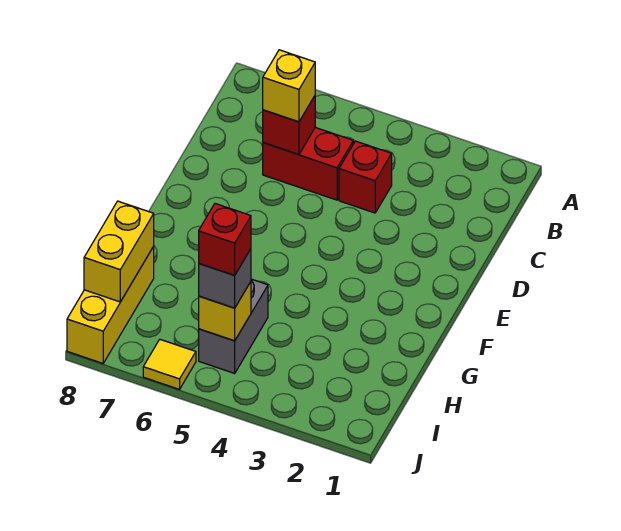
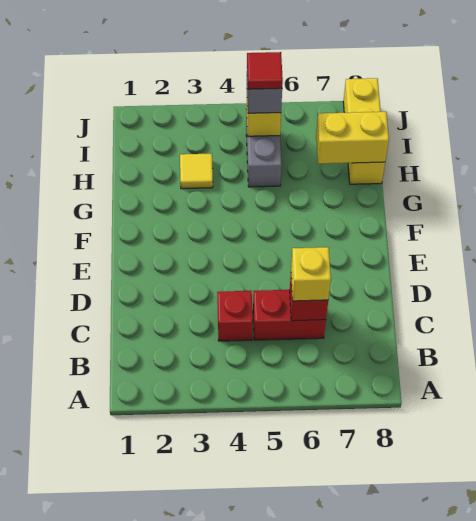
yellow brick H8:I8 level 2 -> yellow brick H7:H8 level 2
red brick I5 level 4 -> red tile I5 level 4
yellow tile J6 level 1 -> yellow tile H3 level 1

